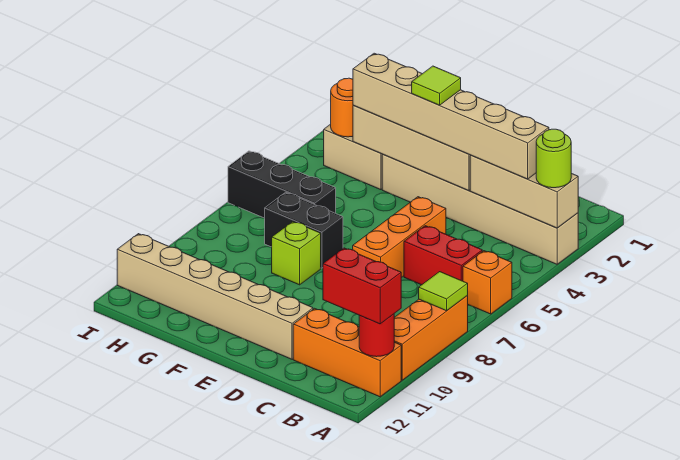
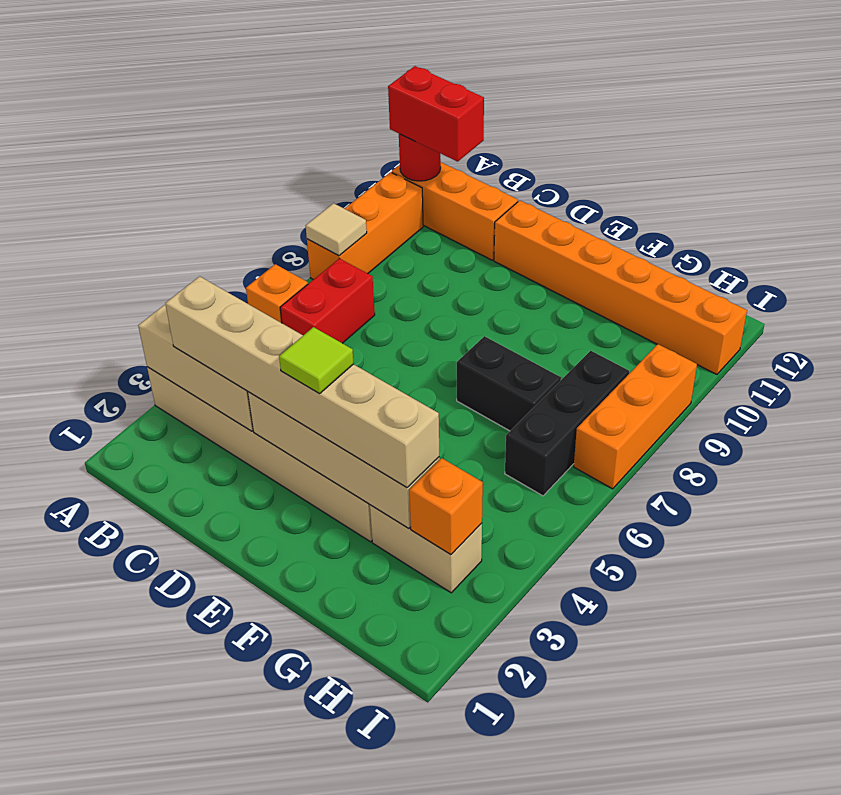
lime round brick A3 level 3 -> none
lime tile A8 level 2 -> tan tile A8 level 2
red brick B6:C6 level 1 -> red brick B6:B7 level 1
orange brick D5:D7 level 1 -> orange brick I7:I9 level 1
tan brick D11:I11 level 1 -> orange brick D11:I11 level 1
lime brick F8 level 1 -> none
black brick G6:I6 level 1 -> black brick H6:H8 level 1
orange round brick H3 level 2 -> orange brick H3 level 2

